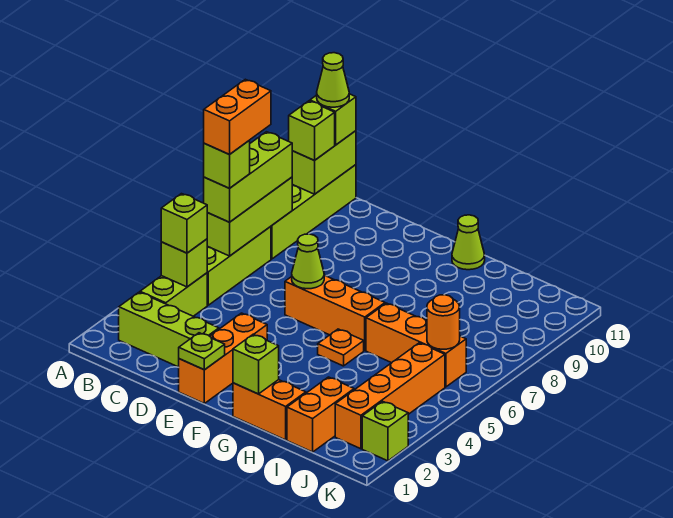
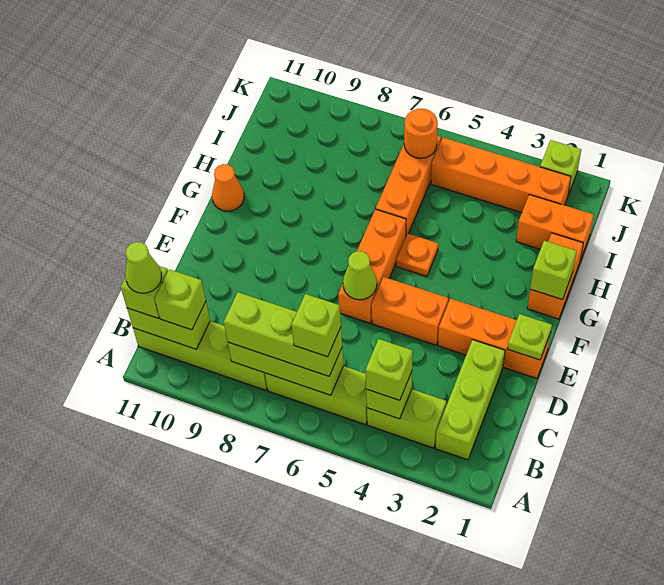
orange brick B6:B7 level 5 -> orange brick E4:E5 level 1
lime cone G11 level 1 -> orange cone G11 level 1

